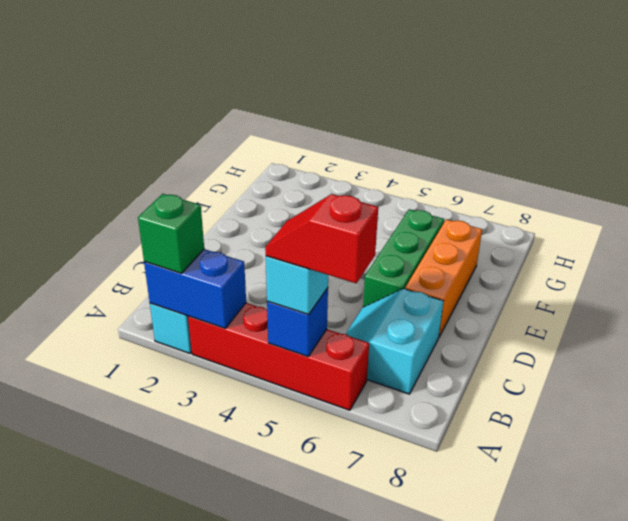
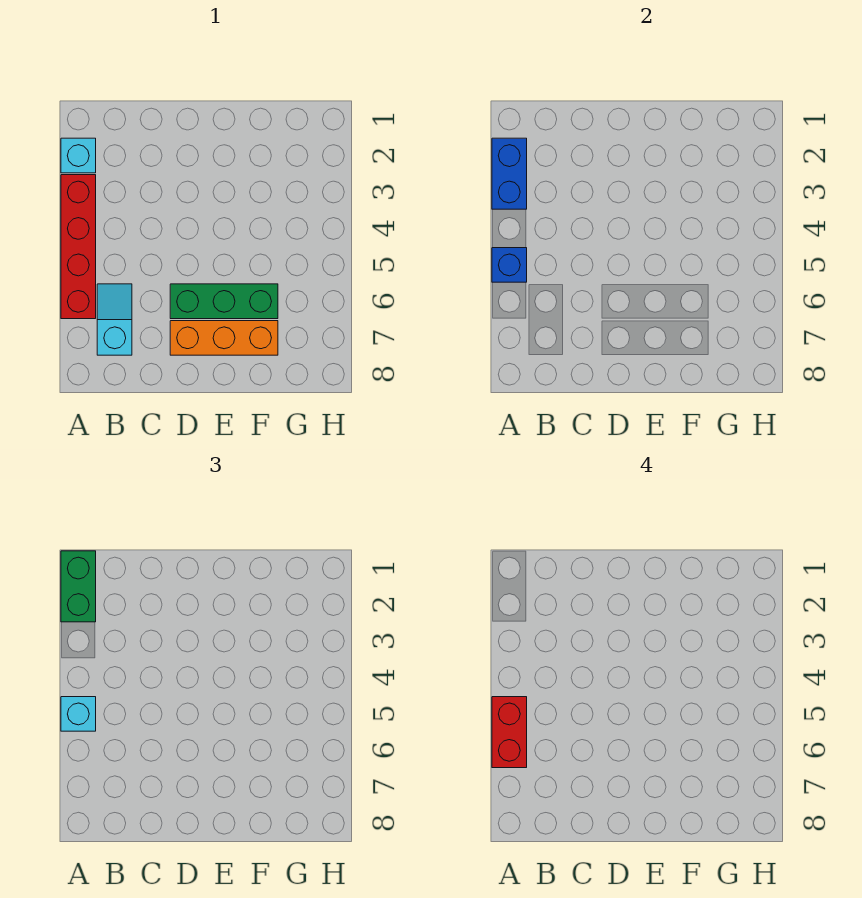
green brick A2 level 3 -> green brick A1:A2 level 3
red slope A5:A6 level 4 top 6 -> red brick A5:A6 level 4
cyan slope B6:C7 level 1 top 7 -> cyan slope B6:B7 level 1 top 7

